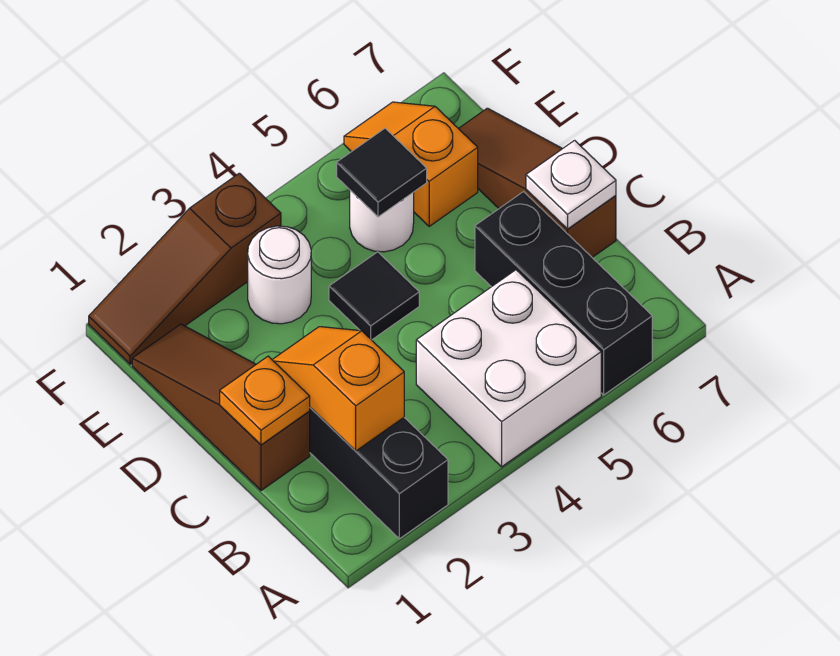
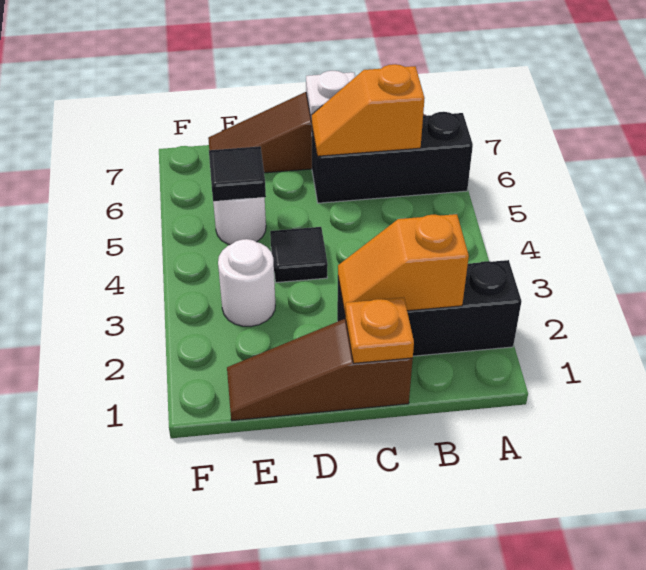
white brick A4:B5 level 1 -> none
orange slope E6:F6 level 1 top E -> orange slope B6:C6 level 2 top B
brown slope F1:F3 level 1 top 3 -> none

